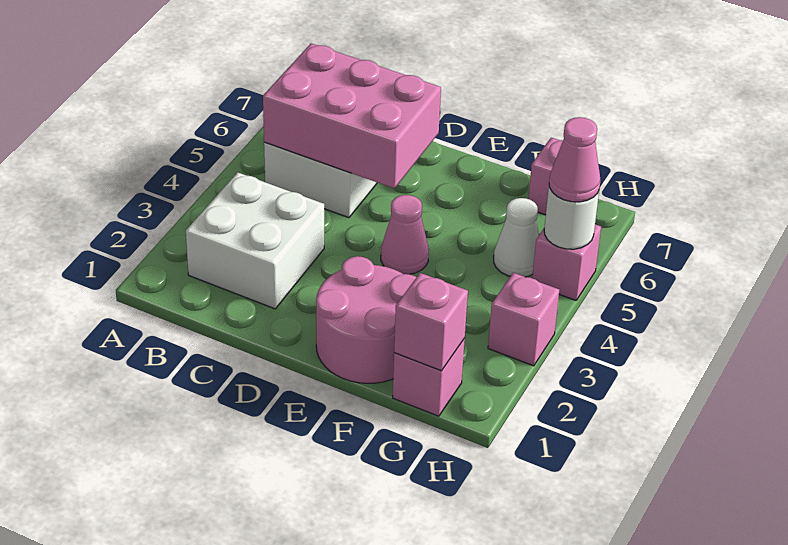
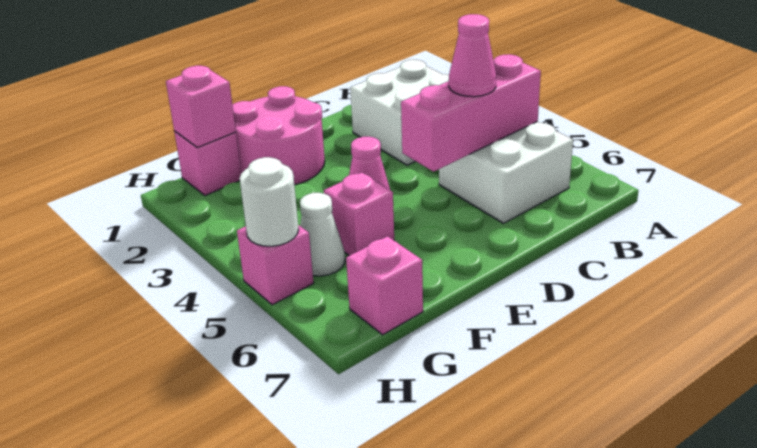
pink brick B5:D6 level 2 -> pink brick B5:D5 level 2
pink brick H3 level 1 -> pink brick F5 level 1
pink cone H5 level 3 -> pink cone C5 level 3

